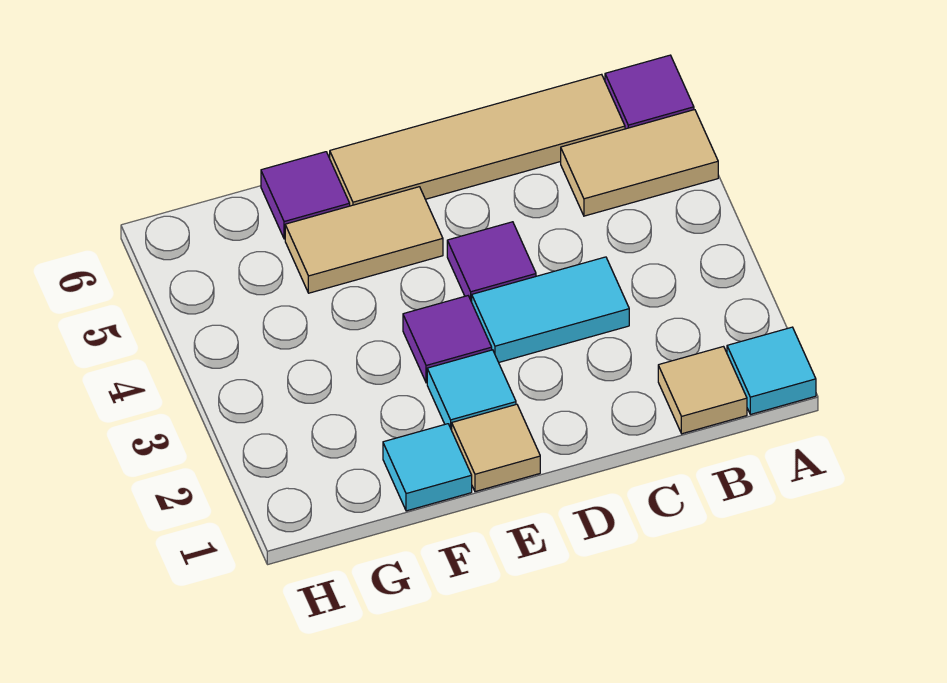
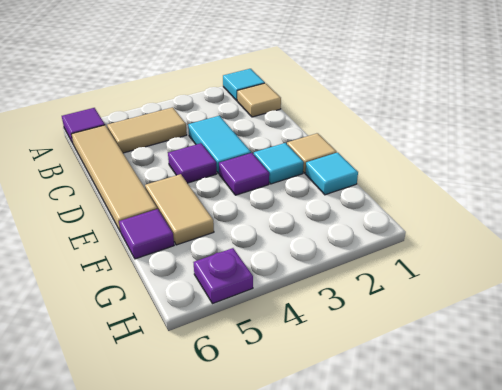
tan tile A5:B5 level 1 -> tan tile B4:B5 level 1
none -> purple plate H5 level 1

